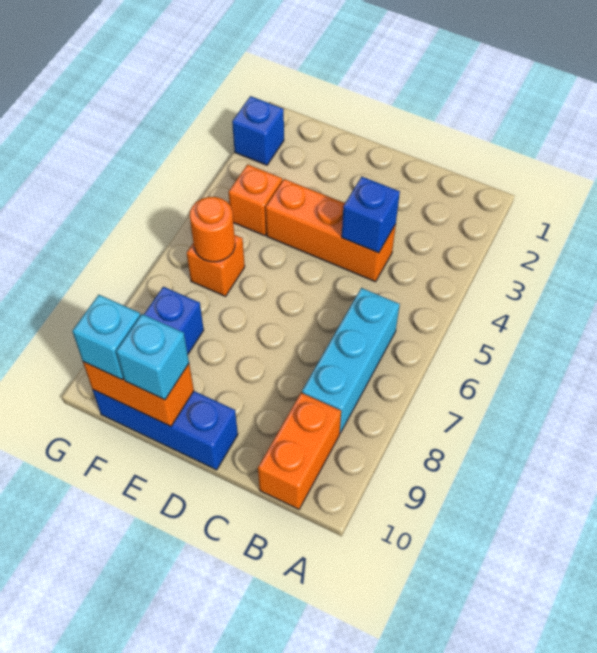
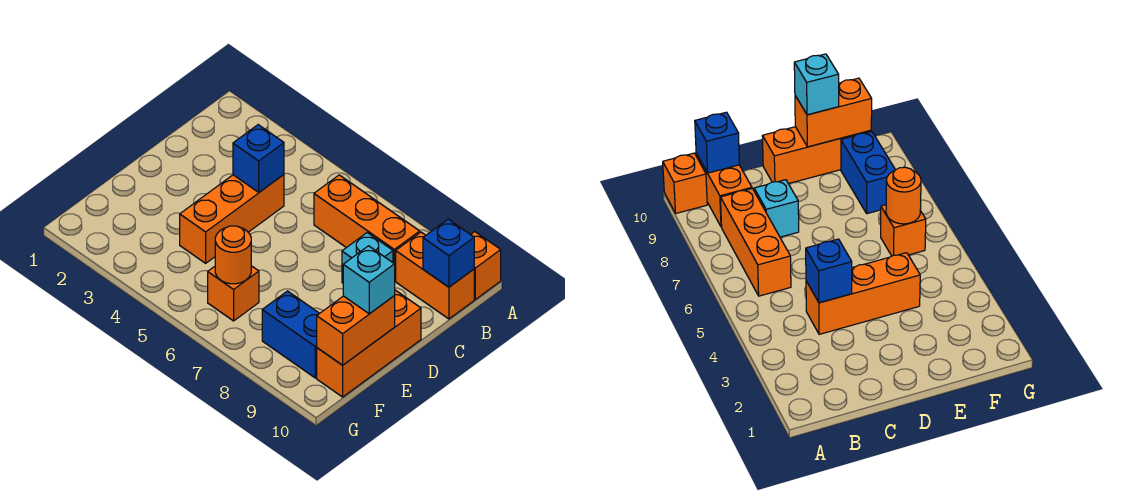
cyan brick B6:B8 level 1 -> orange brick B6:B8 level 1
blue brick D10:F10 level 1 -> orange brick D10:F10 level 1
orange brick F4 level 1 -> orange brick A10 level 1
cyan brick F10 level 3 -> cyan brick C8 level 1
blue brick G2 level 1 -> blue brick B10 level 2

